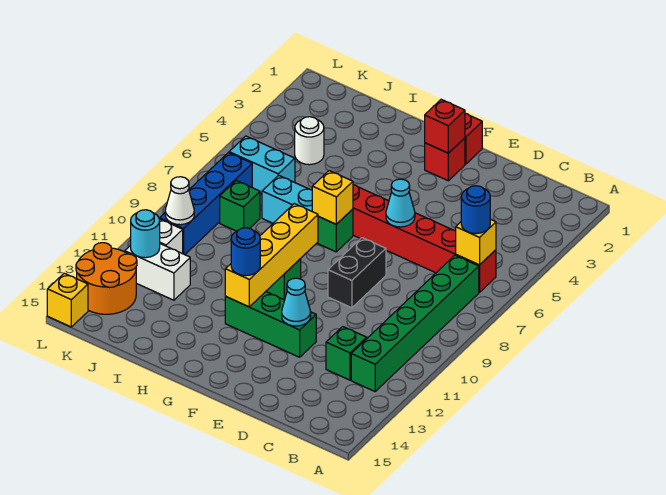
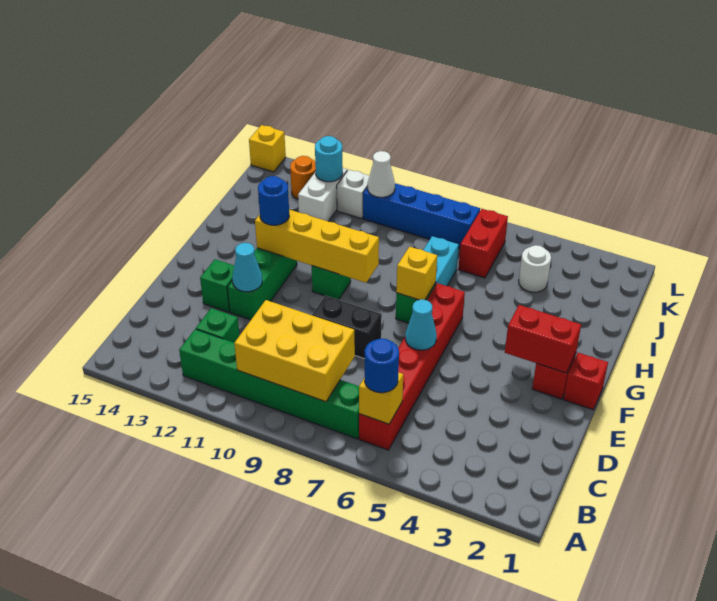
none -> yellow brick B8:C10 level 2
red brick F2 level 2 -> red brick F2:F3 level 2
cyan brick J6:K6 level 1 -> red brick J6:K6 level 1
green brick J8 level 1 -> green brick E13 level 1
orange round brick K13:L14 level 1 -> orange round brick K13 level 1

